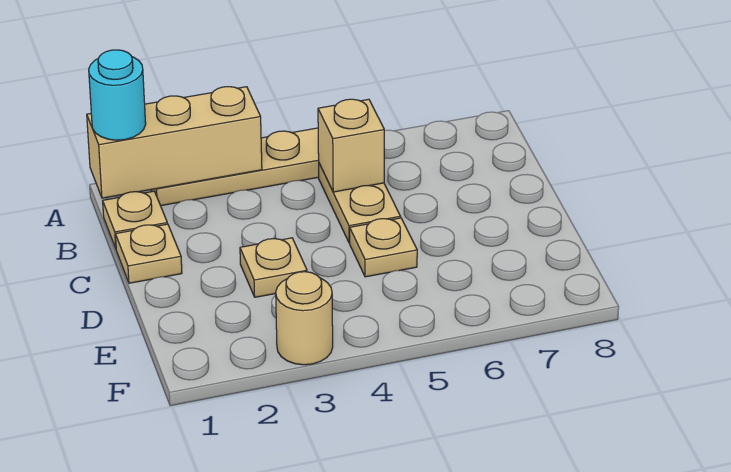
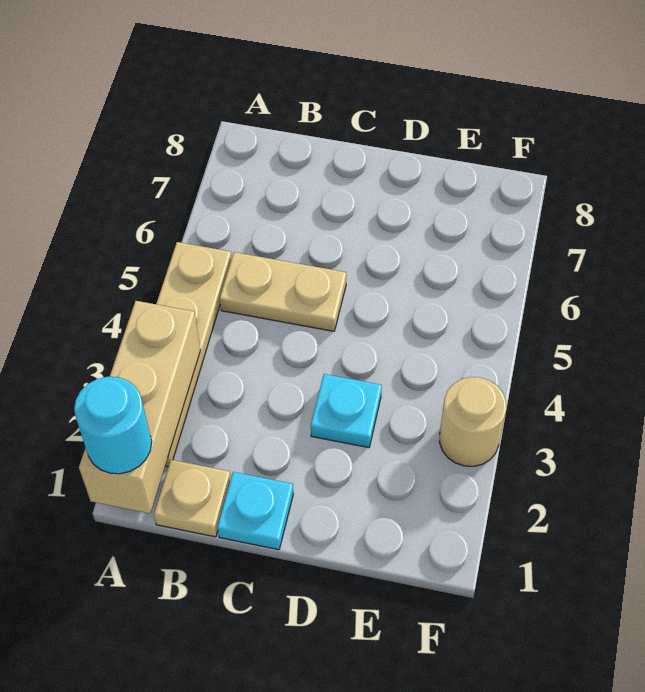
tan brick B5 level 2 -> none
tan plate C1 level 1 -> cyan plate C1 level 1
tan plate D3 level 1 -> cyan plate D3 level 1
tan plate D5 level 1 -> none

